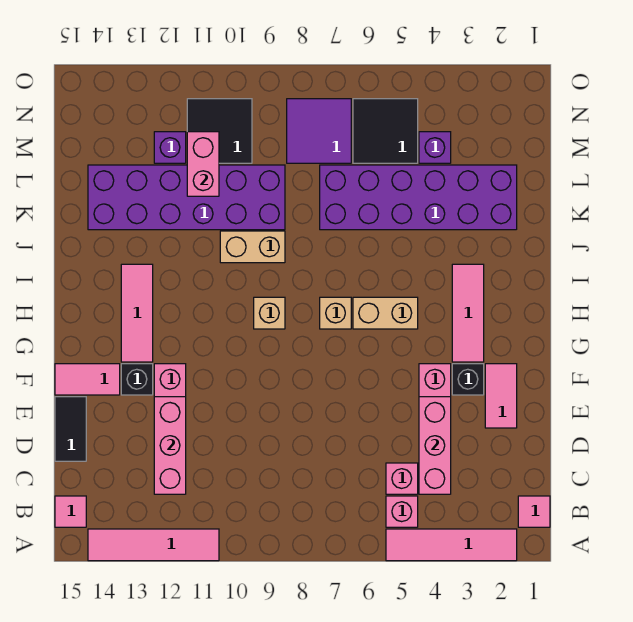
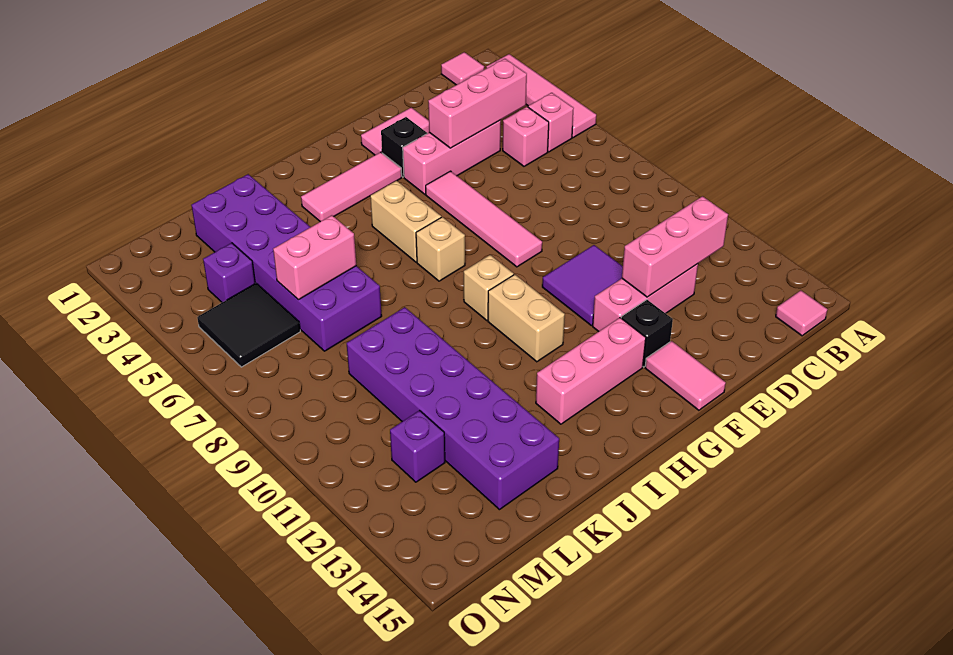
pink tile A11:A14 level 1 -> pink tile F5:F8 level 1
black tile D15:E15 level 1 -> none
pink tile G13:I13 level 1 -> pink brick G13:I13 level 1
tan brick J9:J10 level 1 -> tan brick H10:H11 level 1
pink brick L11:M11 level 2 -> pink brick K6:L6 level 2
purple tile M7:N8 level 1 -> purple tile E10:F11 level 1
black tile M10:N11 level 1 -> none

